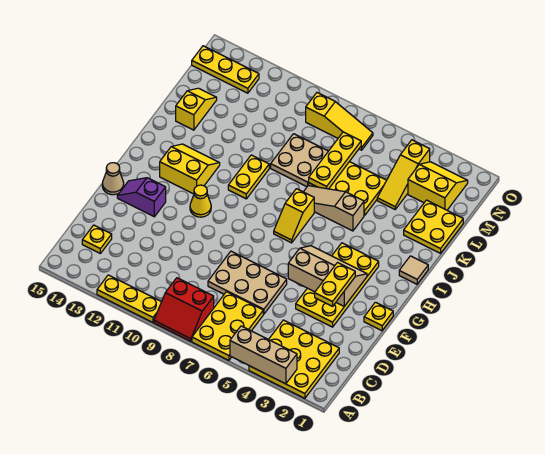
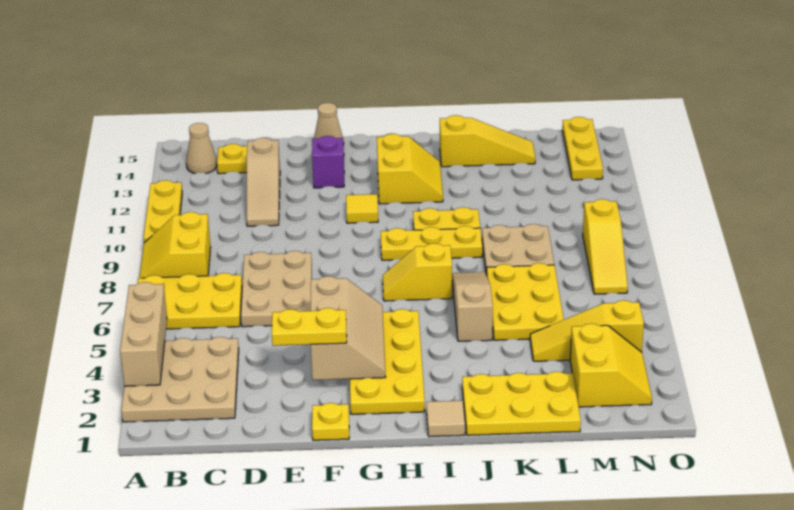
yellow plate A2:C4 level 1 -> tan plate A2:C4 level 1
red slope A8:B9 level 1 top B -> yellow slope A8:B9 level 1 top B
none -> tan cone B14 level 1
none -> tan slope D11:D13 level 1 top 13
yellow plate E3:H4 level 1 -> yellow plate G2:H5 level 1
yellow cone G11 level 1 -> yellow tile G11 level 1
yellow plate K1:L2 level 1 -> yellow plate J1:L2 level 1
yellow plate K7:M7 level 2 -> yellow plate H9:J9 level 1
yellow slope K14:L14 level 1 top K -> yellow slope J14:L14 level 1 top J

